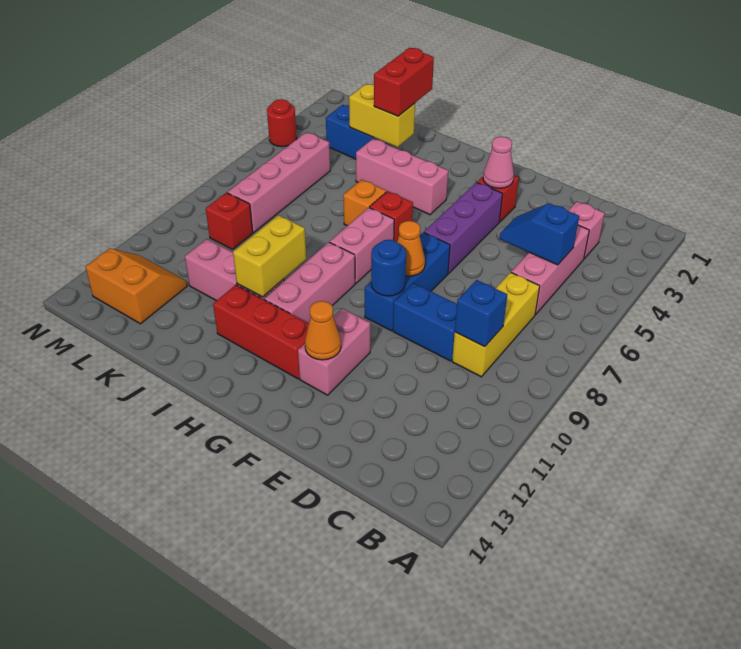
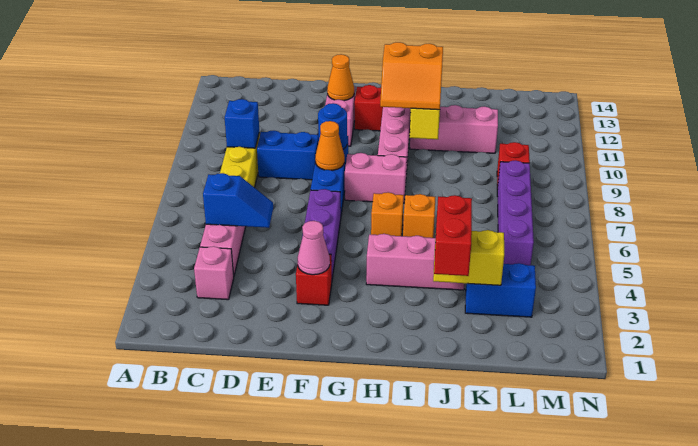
red brick H6 level 1 -> orange brick H6 level 1
pink brick H7:H8 level 1 -> pink brick G8:H8 level 1
pink brick L5:L8 level 1 -> purple brick L5:L8 level 1
orange slope L12:M13 level 1 top 13 -> orange slope H10:I11 level 3 top 11
red round brick N4 level 1 -> none

